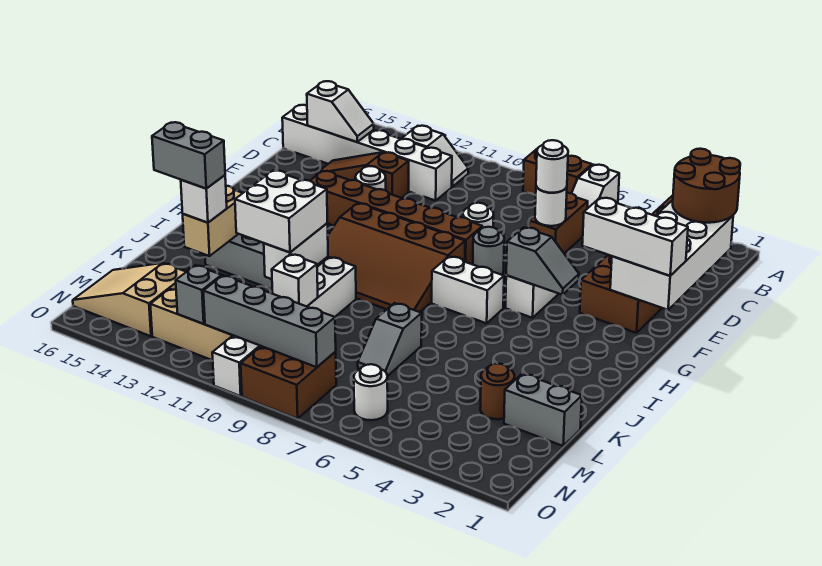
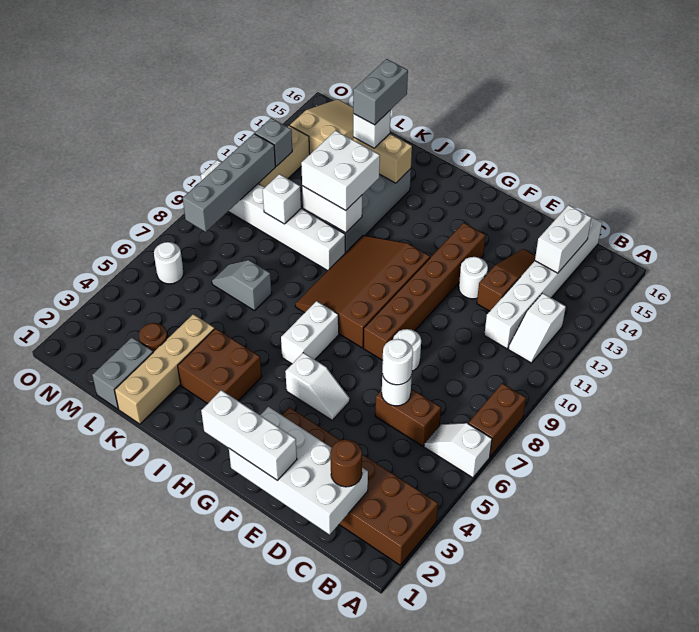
brown round brick B1:C2 level 3 -> brown round brick C2 level 3
white slope C14:C15 level 2 top 15 -> white brick C14:C15 level 2
white brick F1:F3 level 3 -> white brick E1:G1 level 3
grey round brick F7 level 1 -> none
grey slope G4:G5 level 2 top 5 -> none
none -> tan brick K1:K4 level 1
brown brick N8:O9 level 1 -> brown brick I3:J4 level 1

